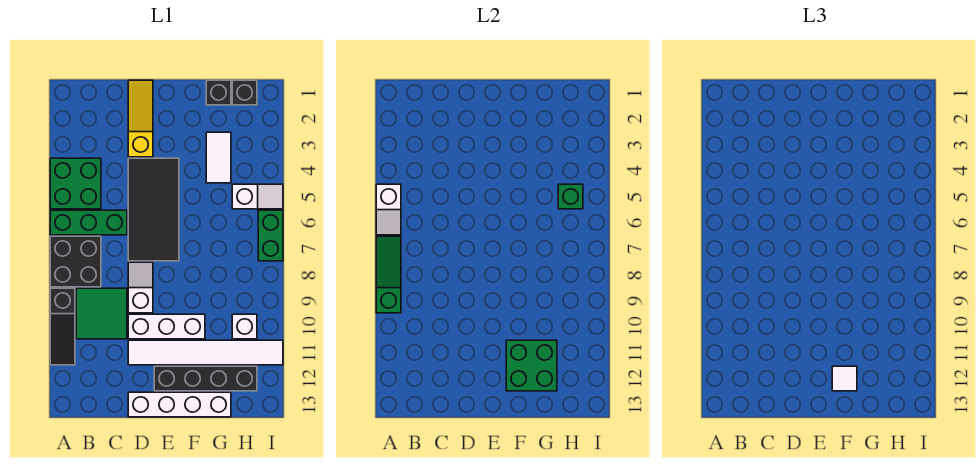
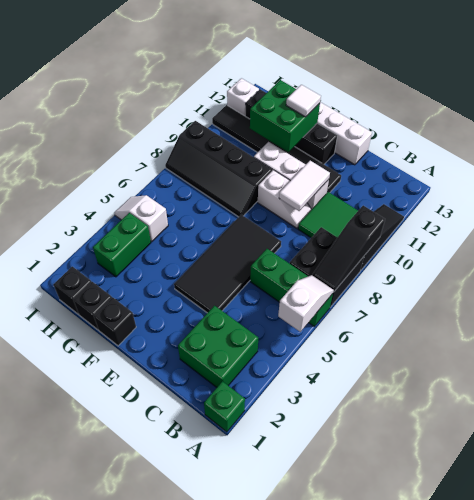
green brick A4:B5 level 1 -> green brick B2:C3 level 1
green slope A7:A9 level 2 top 9 -> black slope A7:A9 level 2 top 9
yellow slope D1:D3 level 1 top 3 -> none
white slope D8:D9 level 1 top 9 -> white slope D9:E9 level 1 top E
white tile D11:I11 level 1 -> black tile D11:I11 level 1
none -> black brick F1 level 1
none -> black slope F8:I9 level 1 top 9
white tile G3:G4 level 1 -> white tile D9:D10 level 2
green brick H5 level 2 -> green brick A1 level 1
white brick H10 level 1 -> white brick I12 level 1
green brick I6:I7 level 1 -> green brick H3:H4 level 1

